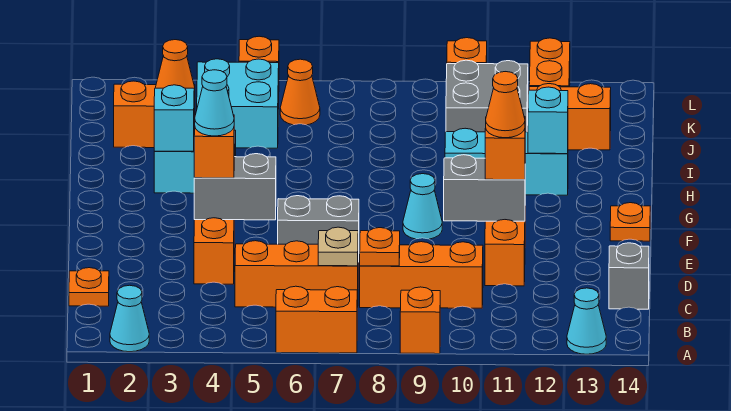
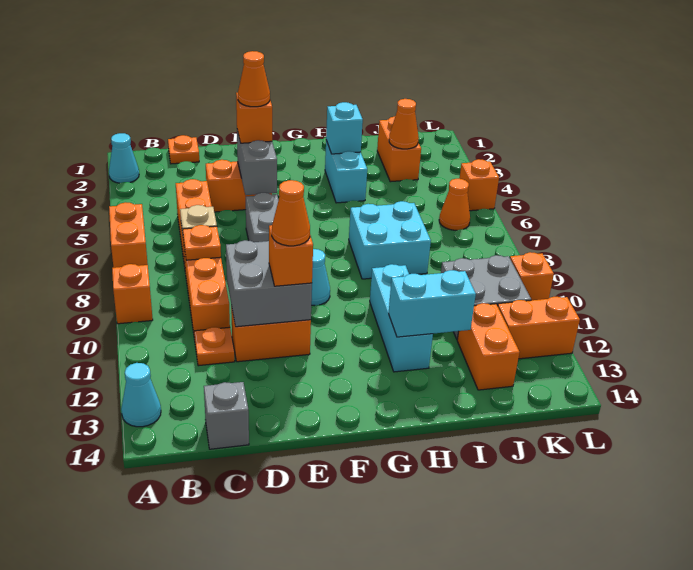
cyan cone E4 level 4 -> orange cone E4 level 4
grey brick E10:E11 level 2 -> grey brick D10:E11 level 2
orange plate F14 level 1 -> orange plate C11 level 1
cyan brick H12 level 2 -> cyan brick H12:I12 level 2
cyan brick J4:K5 level 1 -> cyan brick H7:I8 level 1

